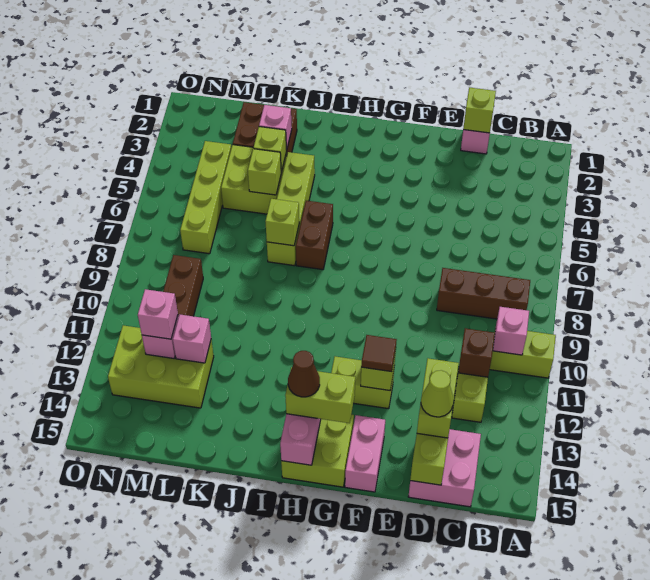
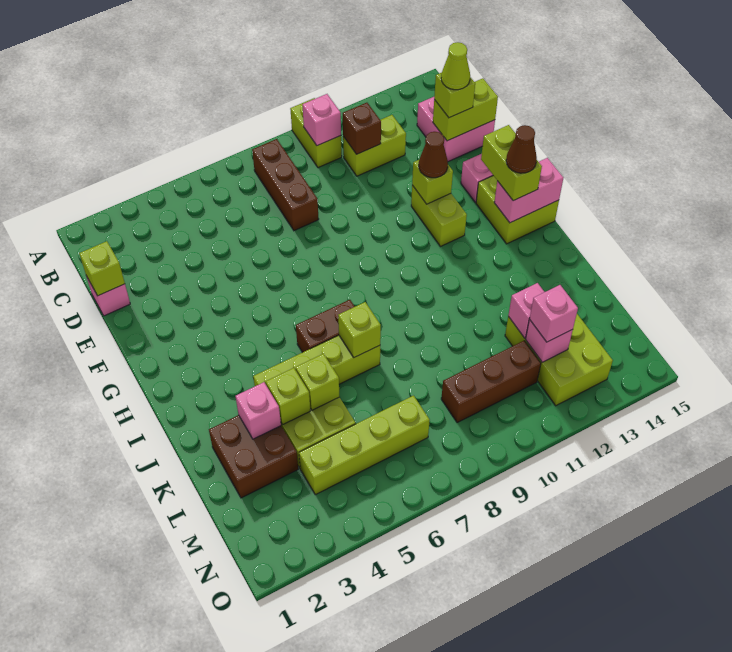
lime brick D13:D14 level 3 -> lime brick D14 level 3
brown tile F12 level 3 -> brown cone F12 level 3

